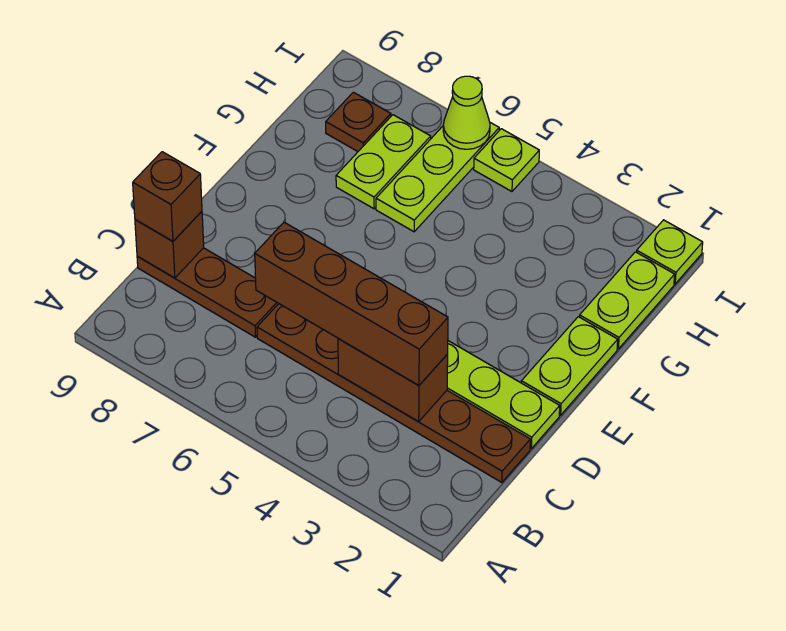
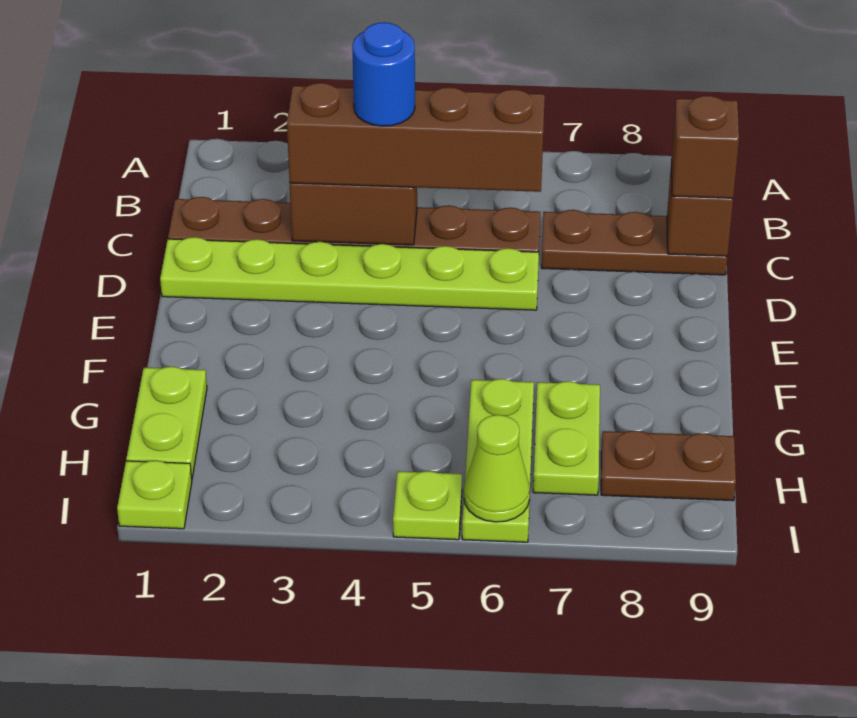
none -> blue round brick C4 level 4
lime plate E1:F1 level 1 -> none
brown plate H8 level 1 -> brown plate H8:H9 level 1

